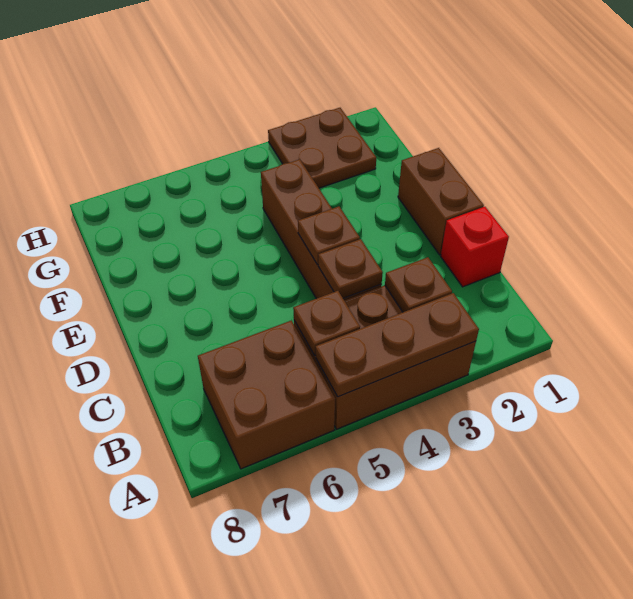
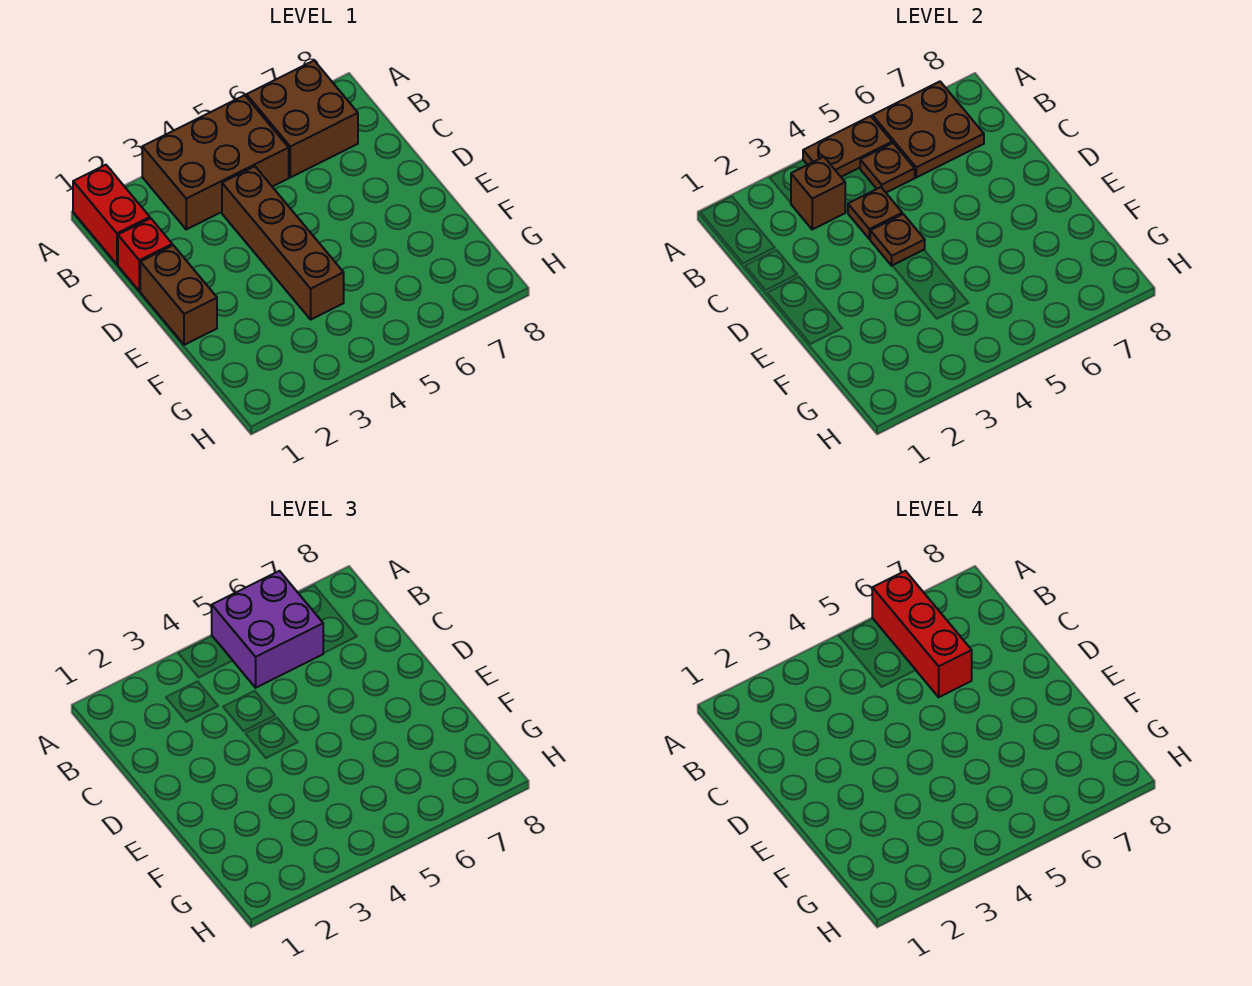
none -> red brick A1:B1 level 1
brown plate A3:A5 level 2 -> brown plate A4:A5 level 2
none -> purple brick A5:B6 level 3
none -> red brick A6:C6 level 4
brown plate B3 level 2 -> brown brick B3 level 2
brown plate G2:H3 level 1 -> brown plate A6:B7 level 2

